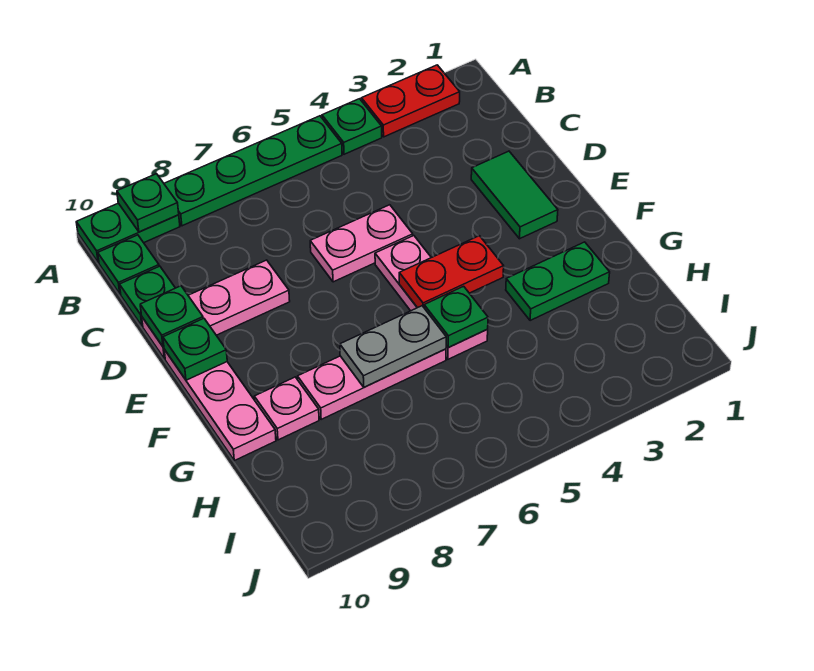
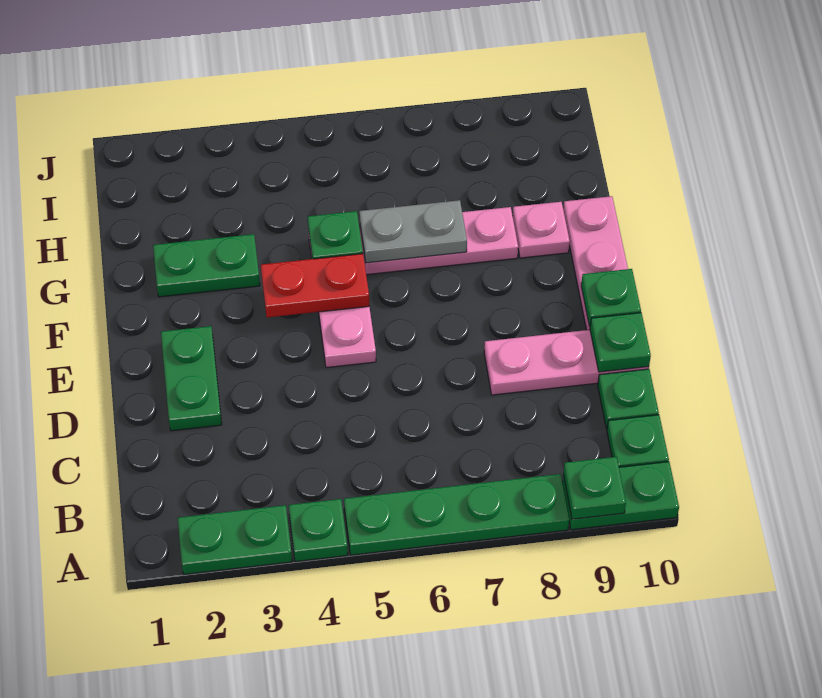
red plate A2:A3 level 1 -> green plate A2:A3 level 1
green tile D2:E2 level 1 -> green plate D2:E2 level 1
pink plate D5:D6 level 1 -> none

